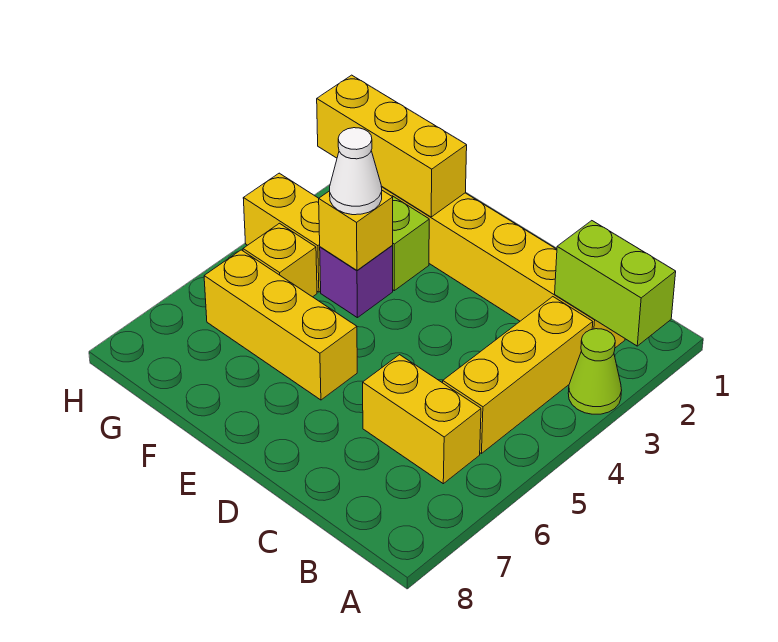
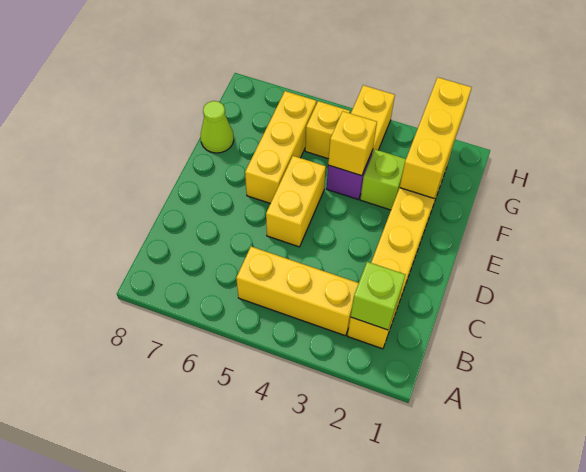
lime brick A2:B2 level 2 -> lime brick B2 level 2
lime cone A3 level 1 -> lime cone F8 level 1
yellow brick B6:C6 level 1 -> yellow brick D5:E5 level 1
white cone F4 level 3 -> none

